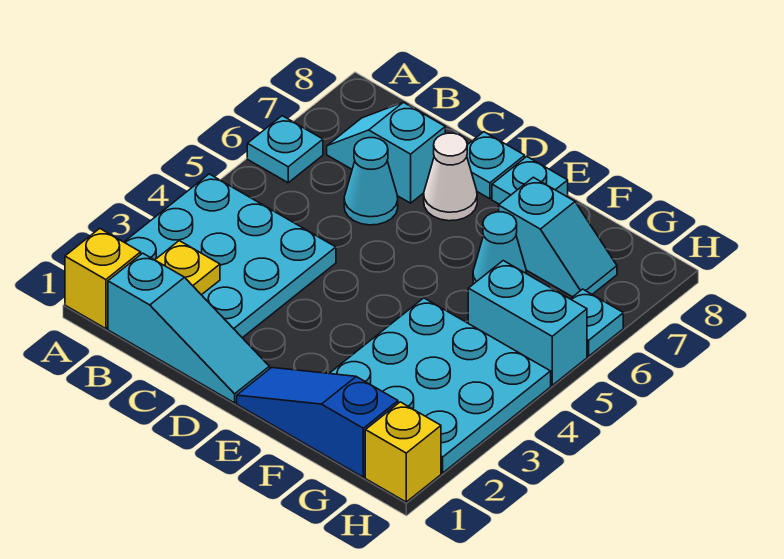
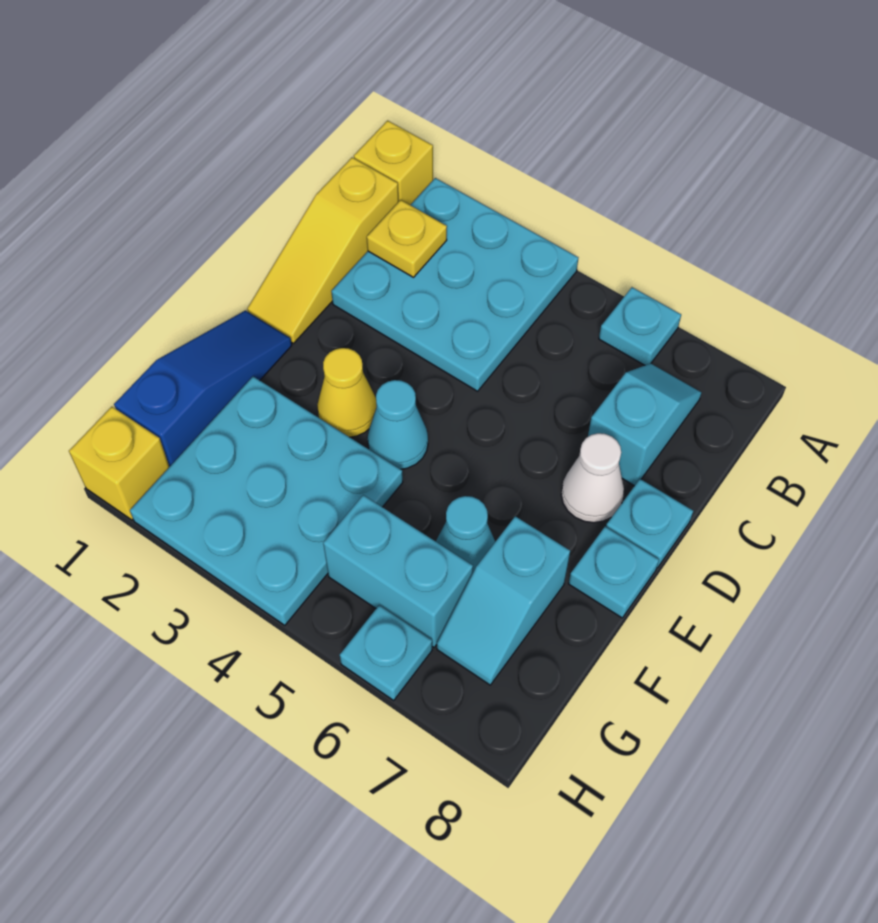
cyan slope B1:D1 level 1 top B -> yellow slope B1:D1 level 1 top B
cyan cone C6 level 1 -> cyan cone E4 level 1
none -> yellow cone E3 level 1
cyan brick G5:H5 level 1 -> cyan brick G5:G6 level 1

